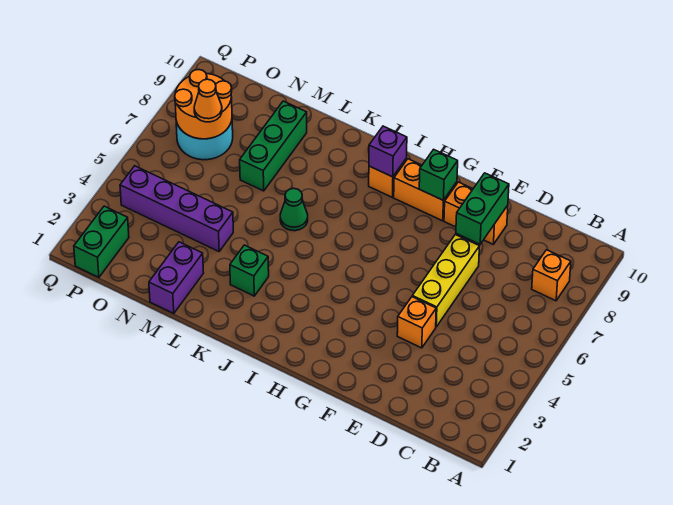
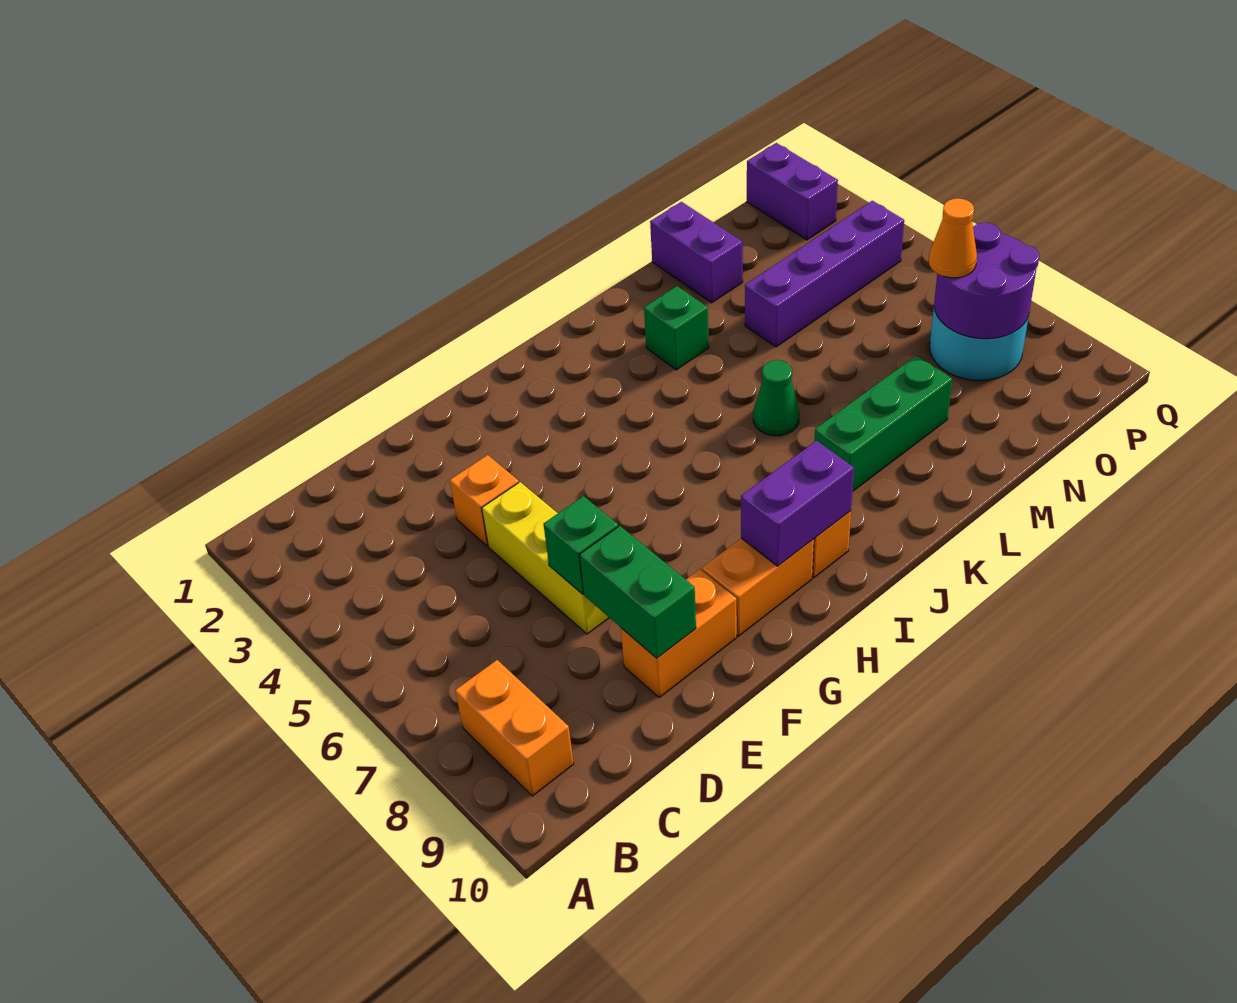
orange brick B8 level 1 -> orange brick B8:B9 level 1
green brick G9 level 2 -> green brick E7 level 2
purple brick I9 level 2 -> purple brick H9:I9 level 2
green brick M7:M9 level 1 -> green brick K8:M8 level 1
orange round brick O7:P8 level 2 -> purple round brick O7:P8 level 2
green brick P1:P2 level 1 -> purple brick P1:P2 level 1

